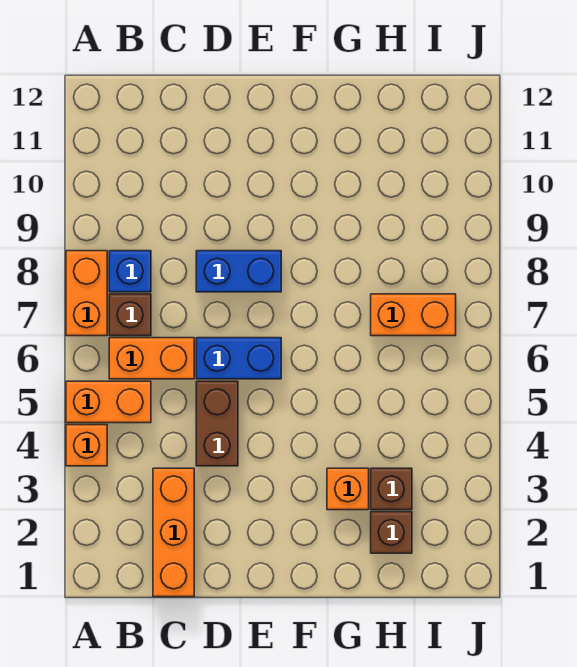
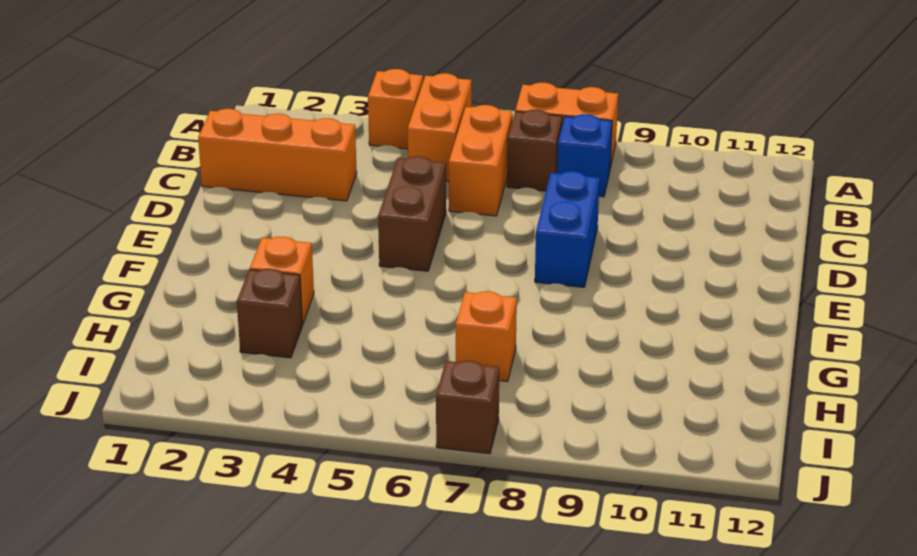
brown brick D4:D5 level 1 -> brown brick D5:E5 level 1
blue brick D6:E6 level 1 -> none
brown brick H2 level 1 -> brown brick J7 level 1
orange brick H7:I7 level 1 -> orange brick H7 level 1

